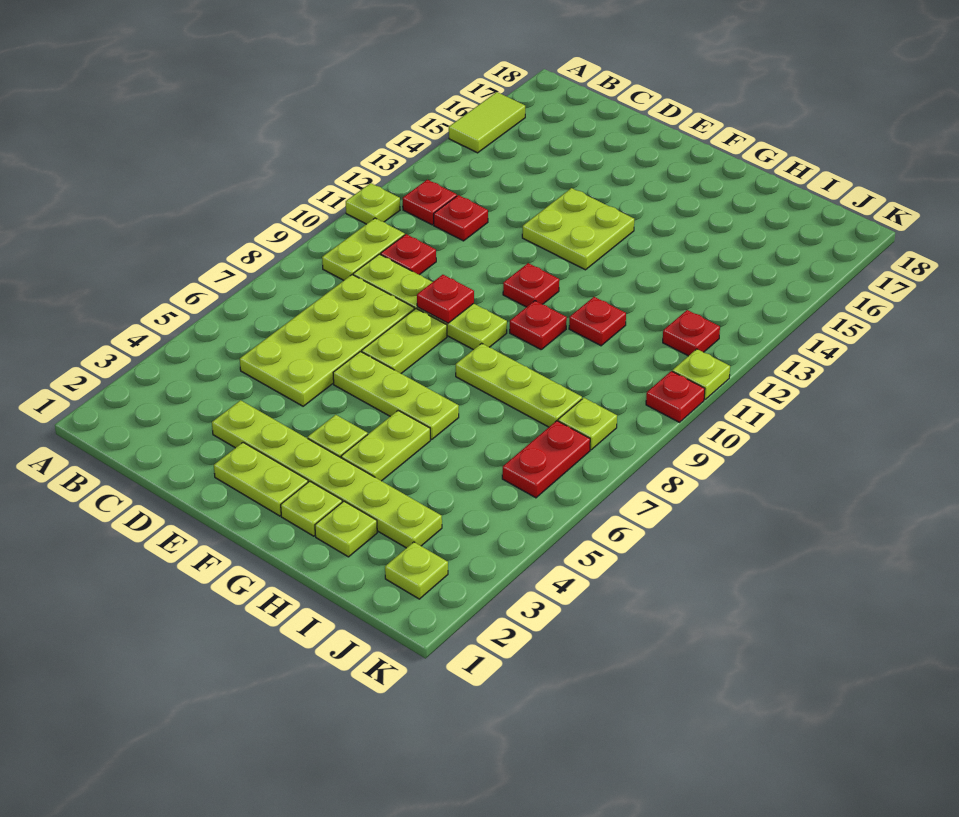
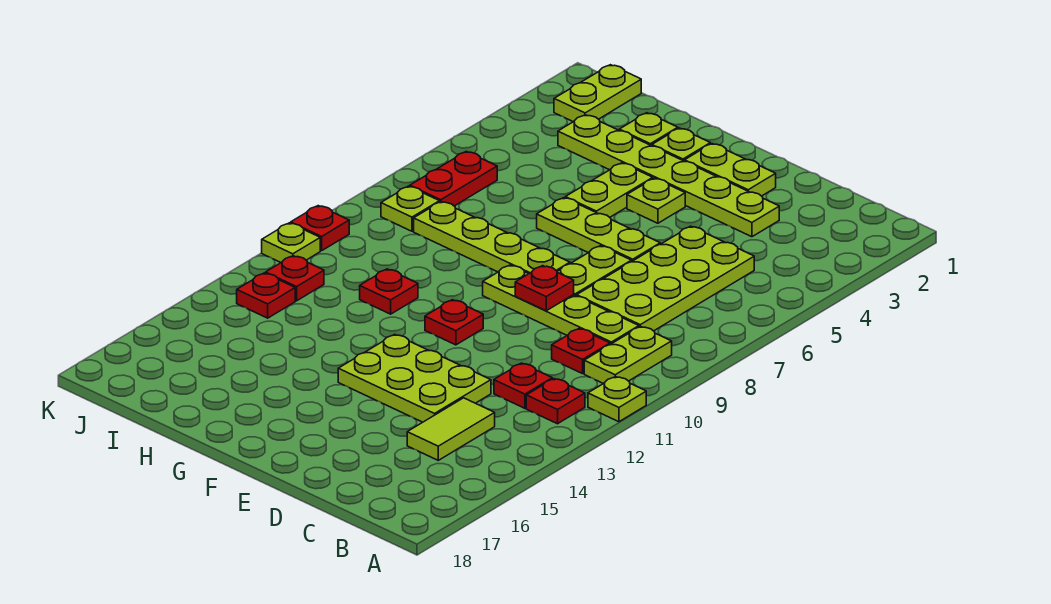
lime tile A15:A16 level 1 -> lime tile C14:C15 level 1
lime plate E13:F14 level 1 -> lime plate D13:F14 level 1
lime plate G8:I8 level 1 -> lime plate F8:I8 level 1
red plate G10 level 1 -> red plate J13 level 1
lime plate J2 level 1 -> lime plate J1:J2 level 1

